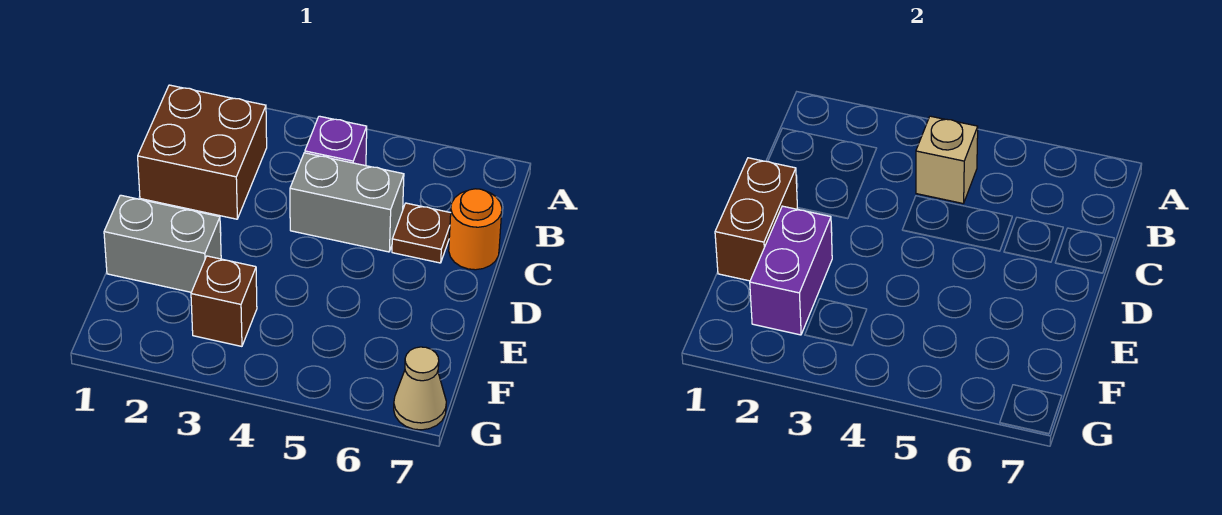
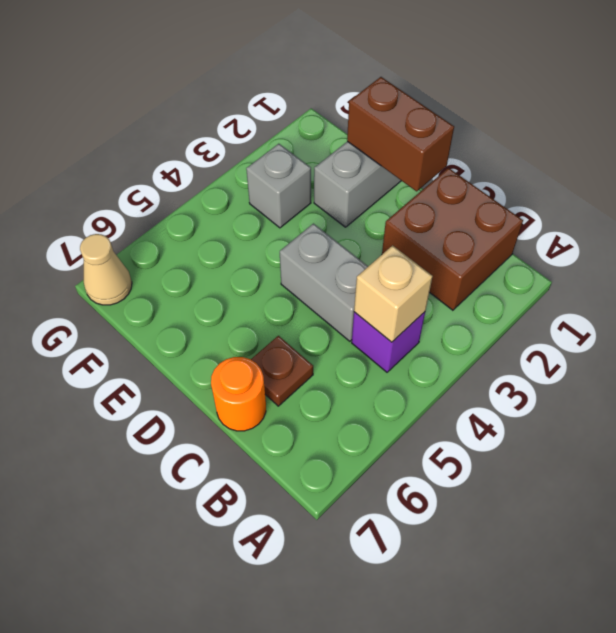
grey brick C4:C5 level 1 -> grey brick C4:D4 level 1
purple brick E2:F2 level 2 -> none
brown brick F3 level 1 -> grey brick F3 level 1

